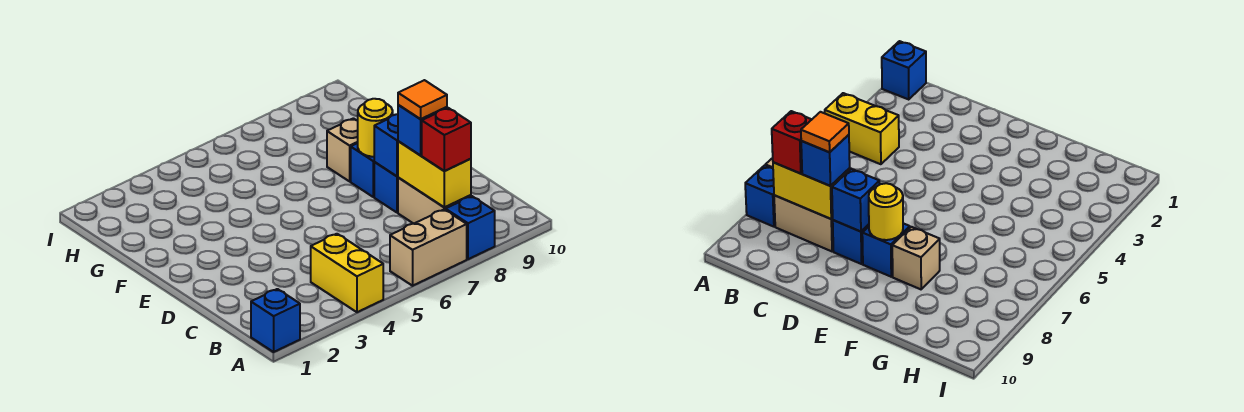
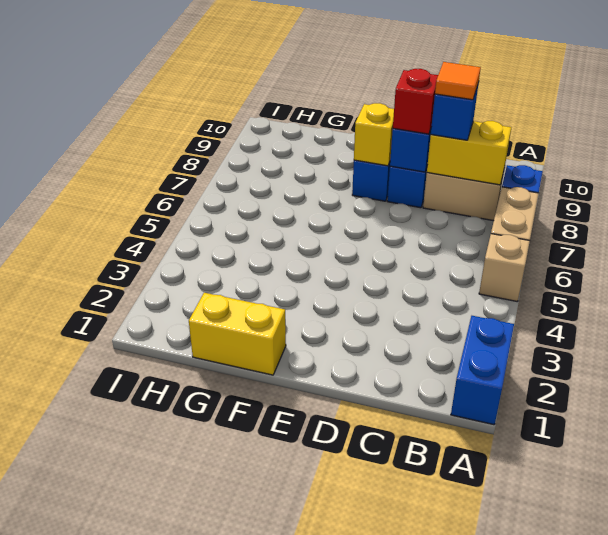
blue brick A1 level 1 -> blue brick A1:A2 level 1
yellow brick A4:B4 level 1 -> yellow brick F1:G1 level 1
red brick B8 level 3 -> red brick D8 level 3
yellow round brick E8 level 2 -> yellow brick E8 level 2
tan brick F8 level 1 -> tan brick A5 level 1

